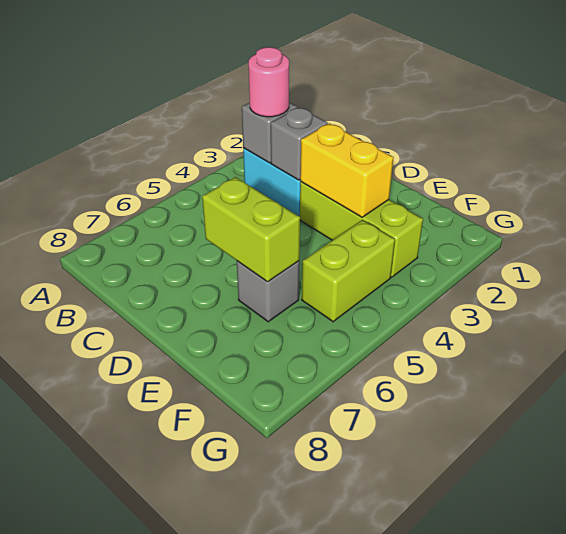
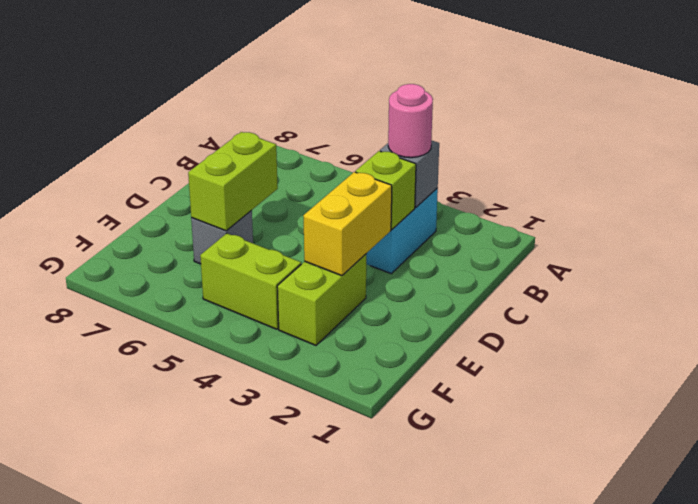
grey brick C3 level 2 -> lime brick C3 level 2
lime brick D3:F3 level 1 -> lime brick E3:F3 level 1

